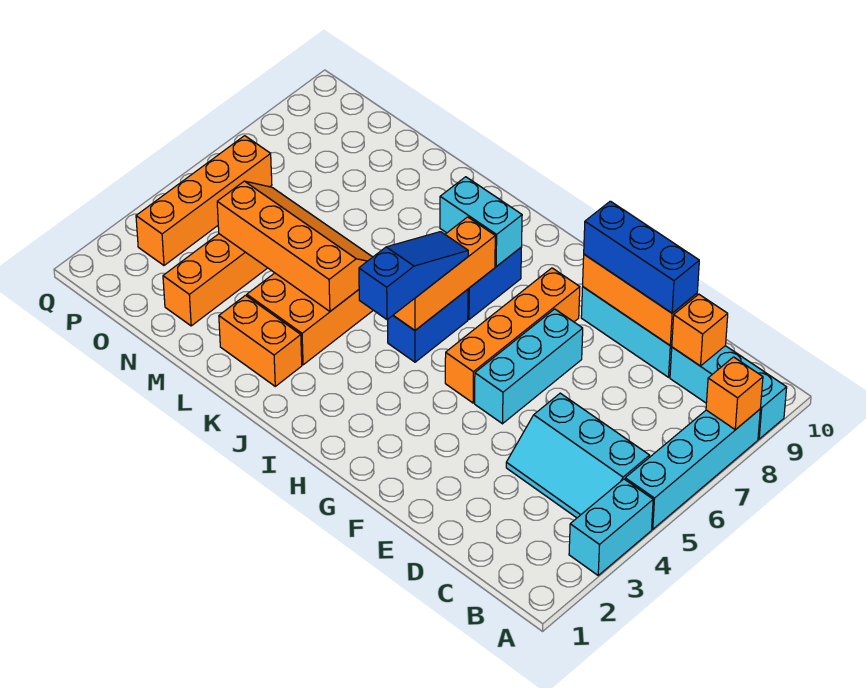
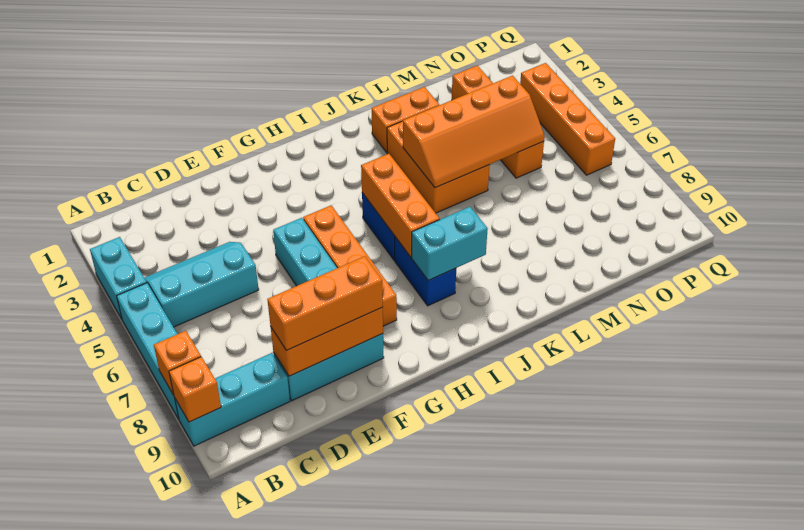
orange brick C9 level 2 -> orange brick A9 level 2
blue brick D9:F9 level 3 -> orange brick D9:F9 level 3
blue slope I4:I6 level 3 top 4 -> none

